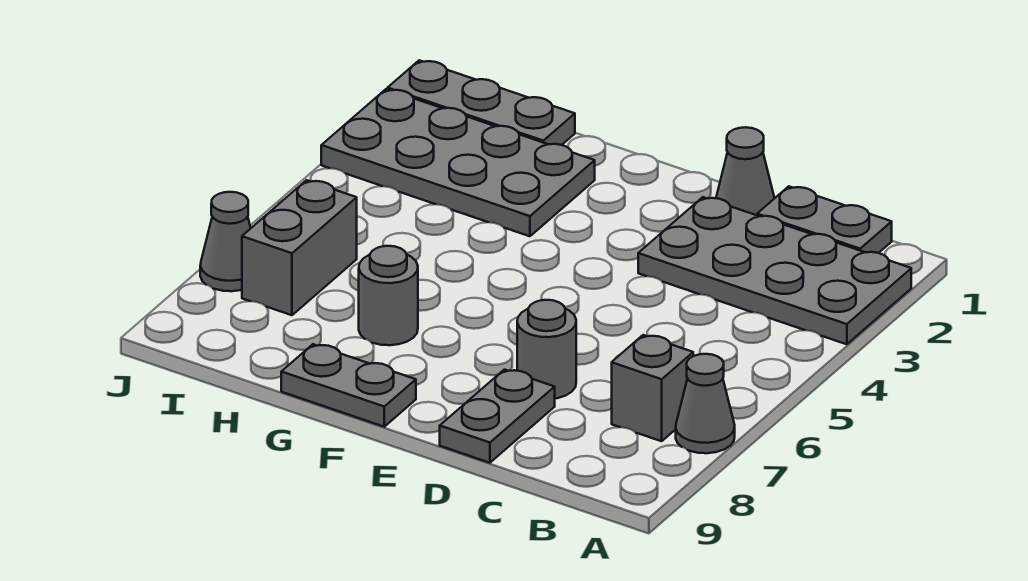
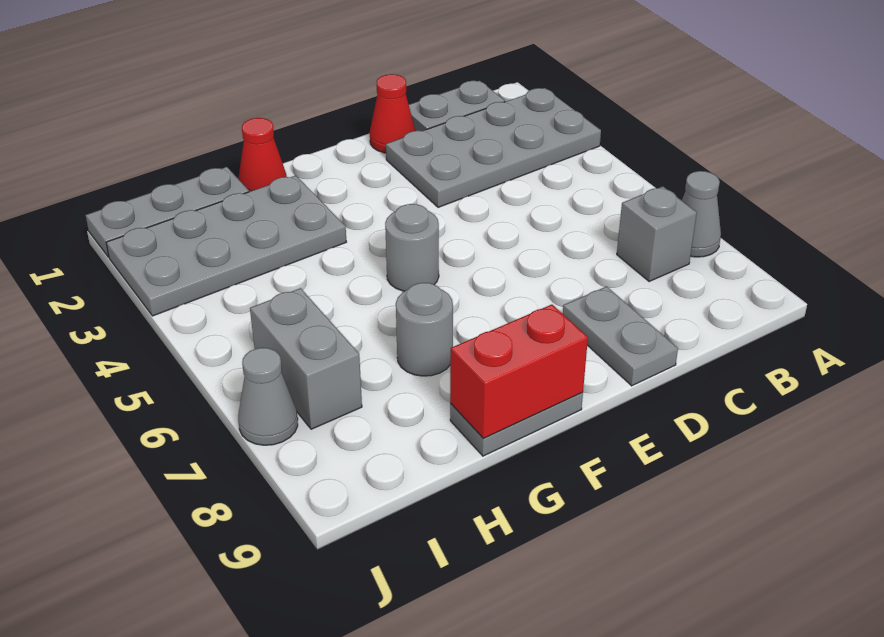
grey cone D1 level 1 -> red cone D1 level 1
grey round brick D7 level 1 -> grey round brick F5 level 1
none -> red brick F9:G9 level 2
none -> red cone G1 level 1

